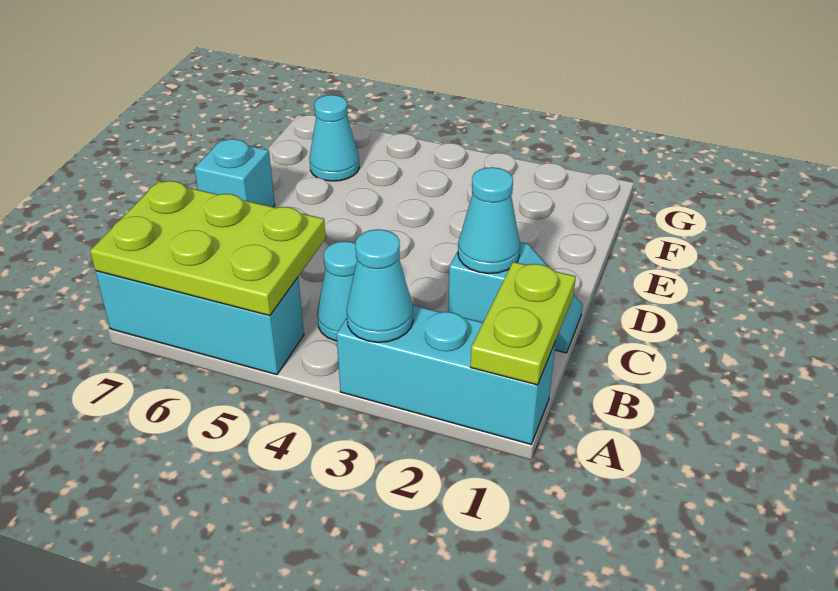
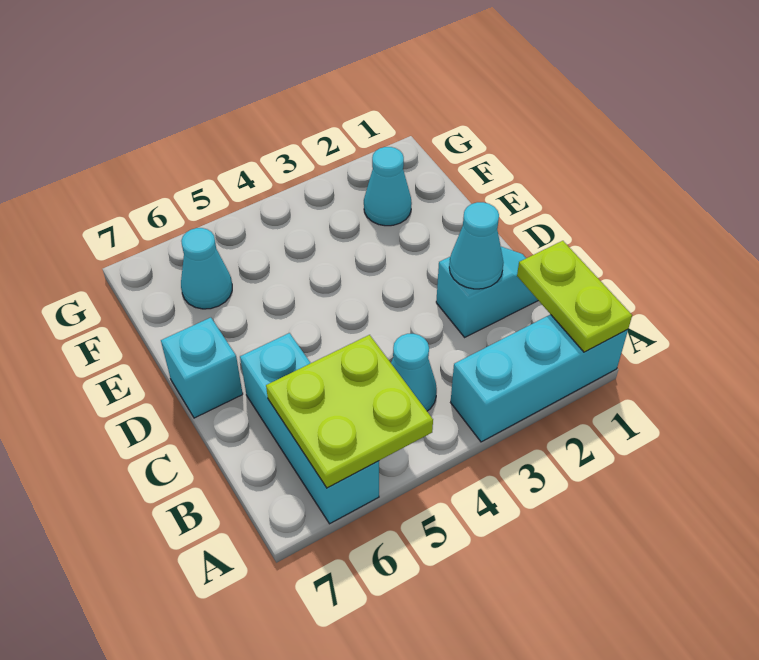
cyan cone A3 level 2 -> cyan cone F2 level 1
cyan brick A5:A7 level 1 -> cyan brick A6:C6 level 1
lime plate A5:B7 level 2 -> lime plate A5:B6 level 2

